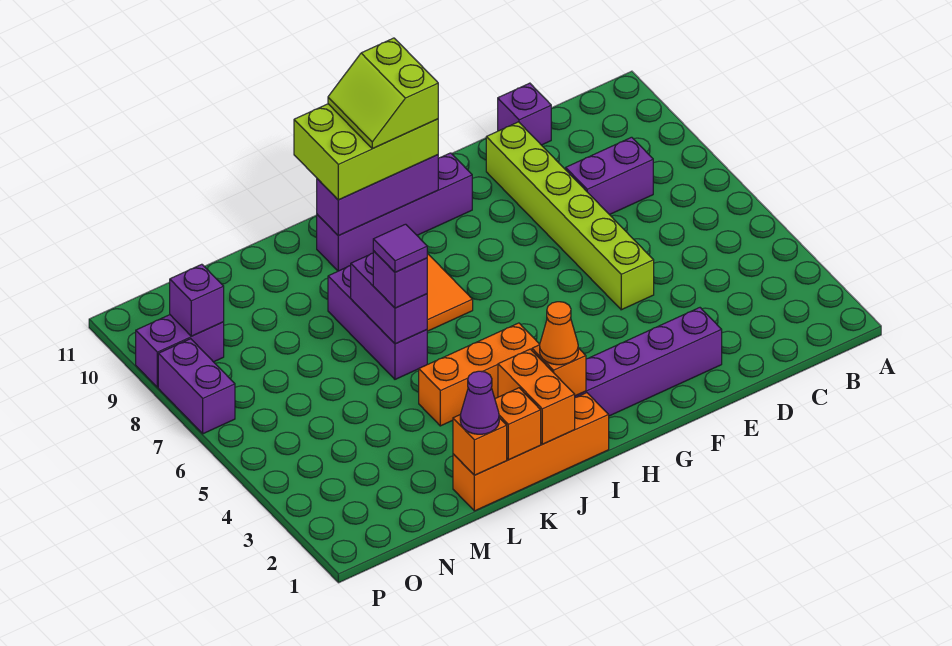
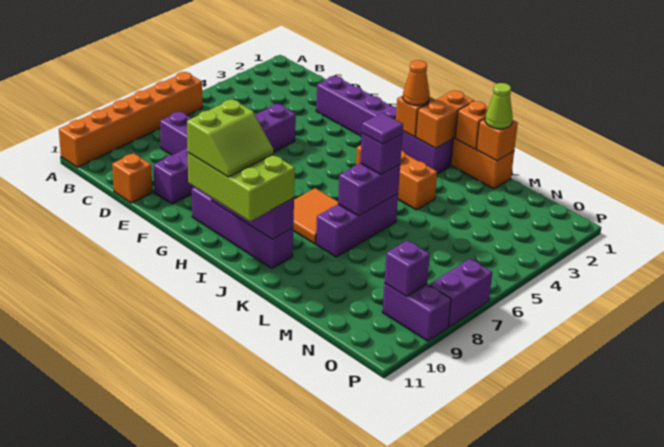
none -> orange brick A6:A11 level 1
purple brick D11 level 1 -> orange brick D11 level 1
lime brick E5:E10 level 1 -> purple brick E5:E10 level 1
purple cone L1 level 3 -> lime cone L1 level 3

